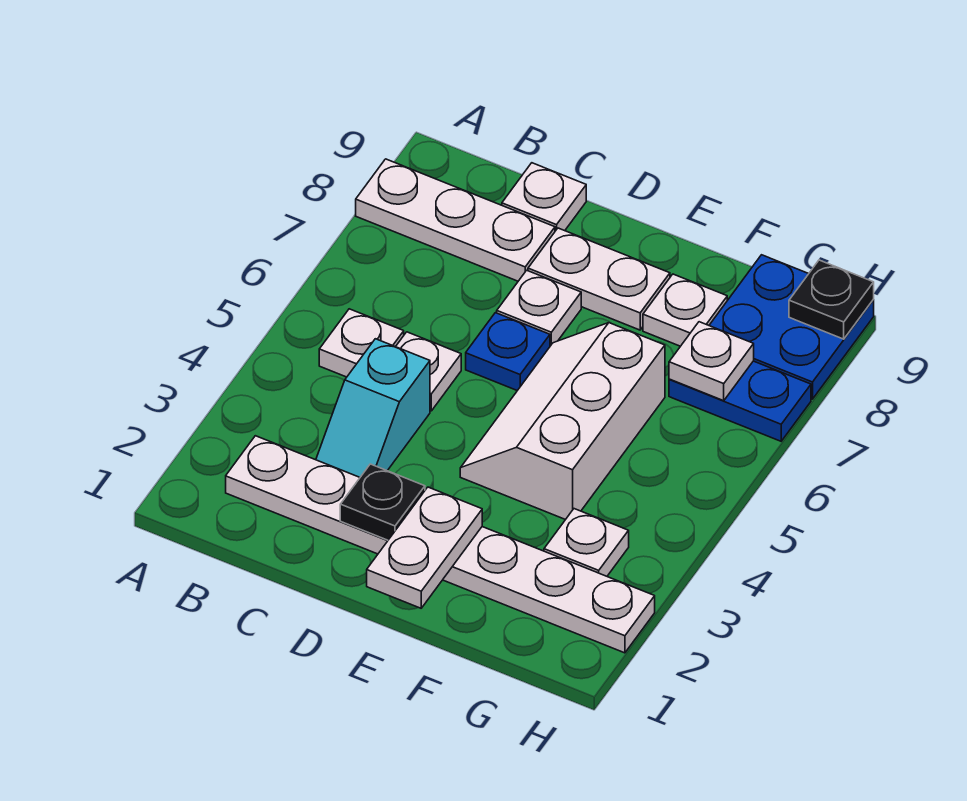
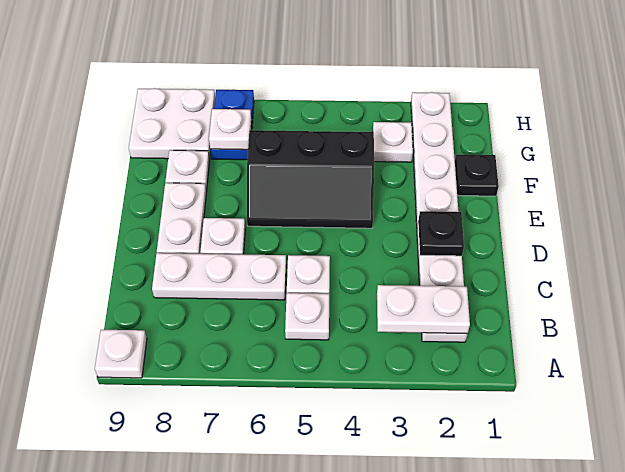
white plate A8:C8 level 1 -> white plate C6:C8 level 1
cyan slope C3:C4 level 1 top 4 -> none
white plate C9 level 1 -> white plate A9 level 1
blue plate D6 level 1 -> none
white plate E1:E2 level 2 -> white plate B2:B3 level 2
white slope E4:F6 level 1 top F -> black slope E4:F6 level 1 top F
blue plate G8:H9 level 1 -> white plate G8:H9 level 1
black plate H9 level 2 -> black plate F1 level 1

